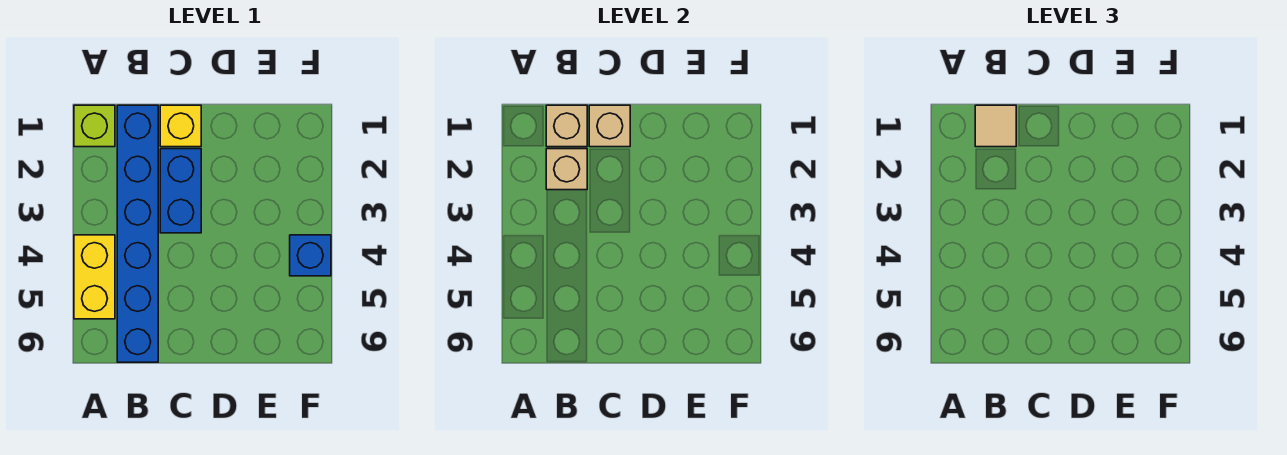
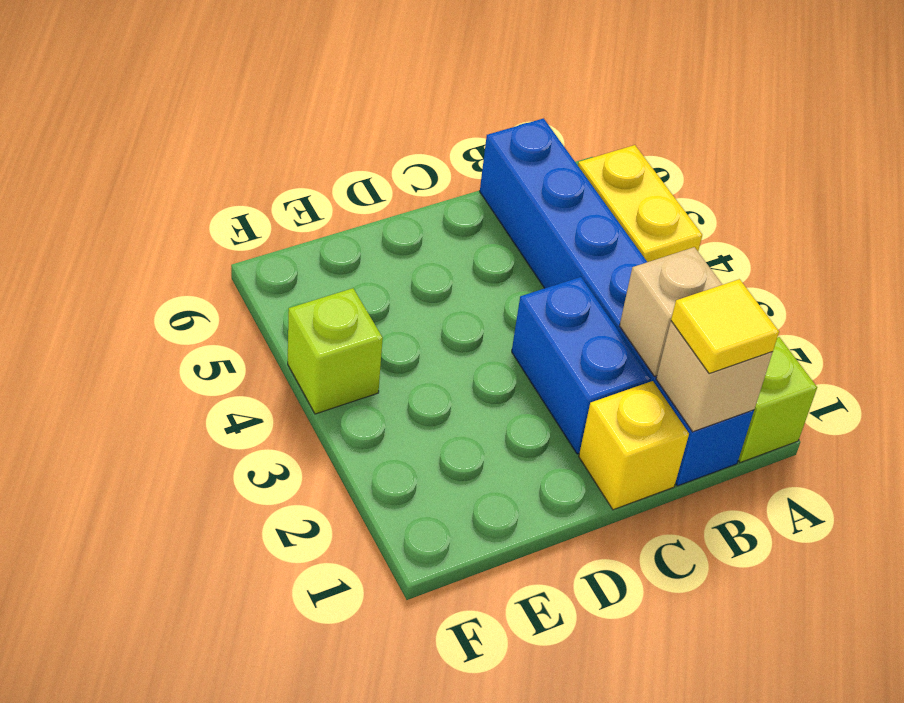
tan tile B1 level 3 -> yellow tile B1 level 3
tan brick C1 level 2 -> none
blue brick F4 level 1 -> lime brick F4 level 1

